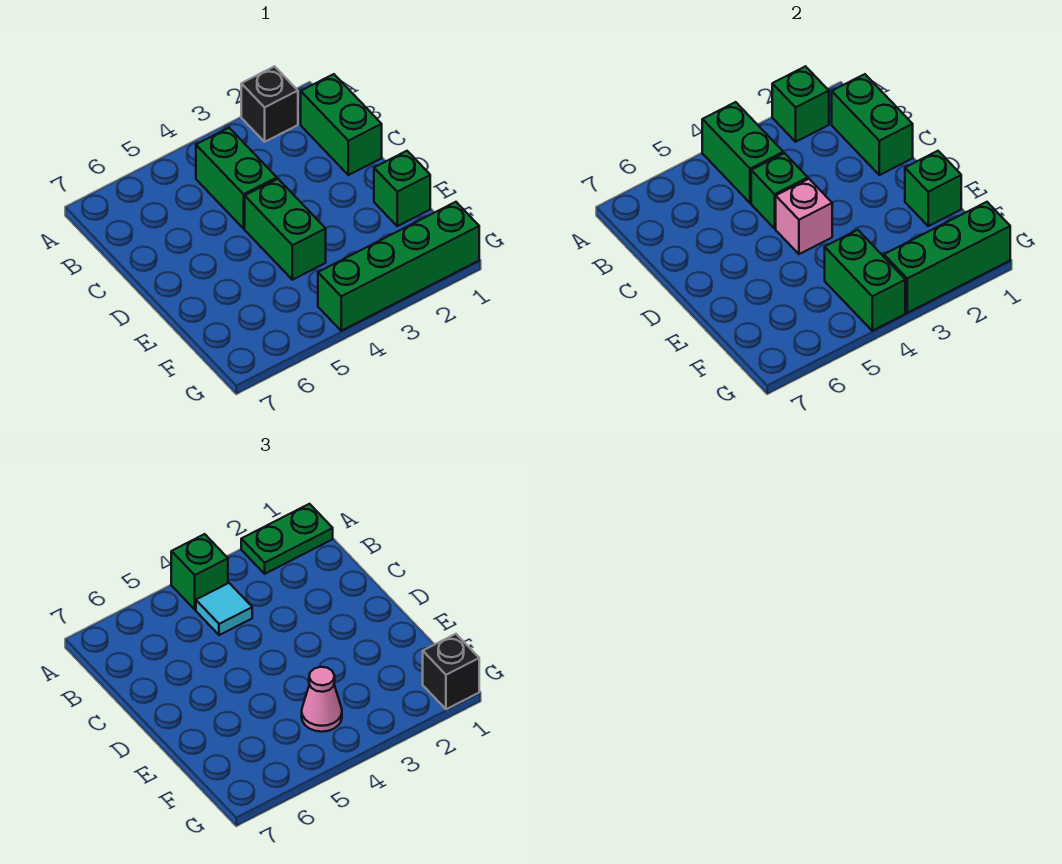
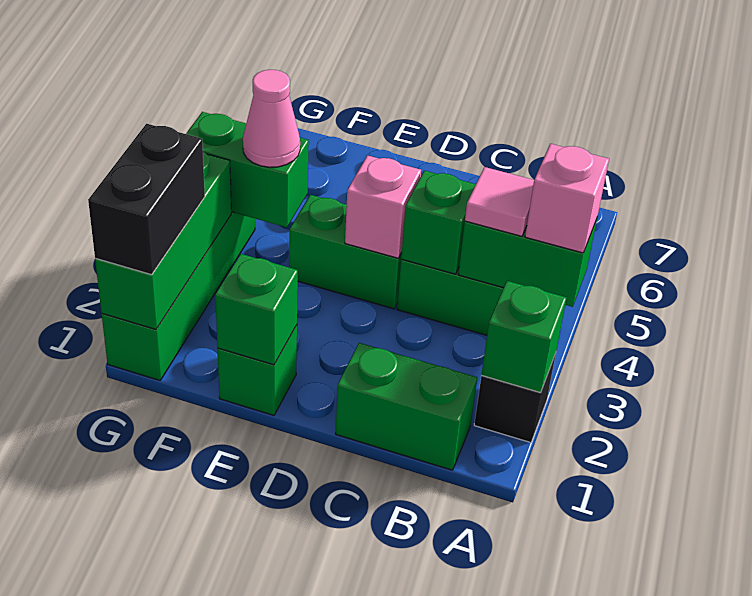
green plate A1:A2 level 3 -> none
green brick A4 level 3 -> pink brick A4 level 3
green brick B1:C1 level 2 -> none
cyan tile B4 level 3 -> pink tile B4 level 3
black brick G1 level 3 -> black brick G1:G2 level 3

